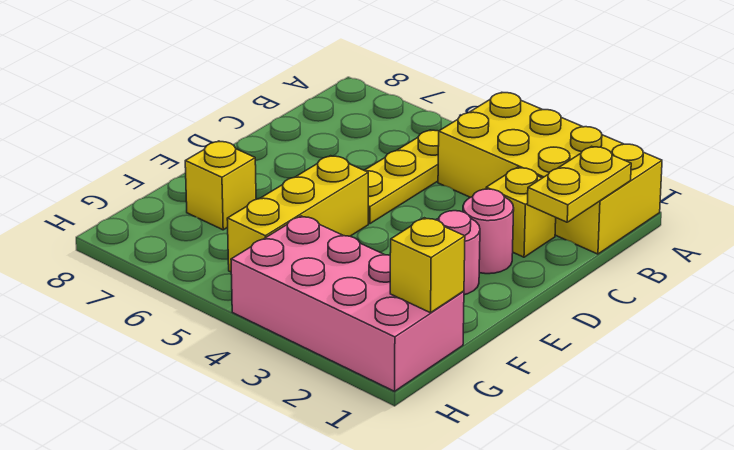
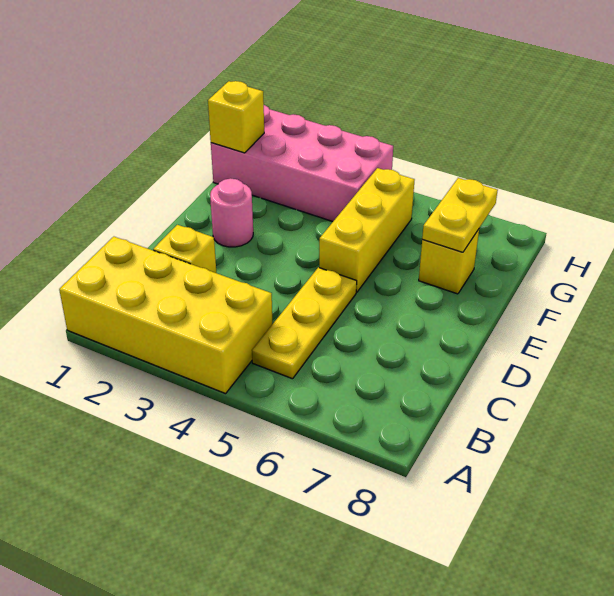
yellow plate B1:C1 level 2 -> yellow plate F7:G7 level 2
pink round brick D2 level 1 -> none

